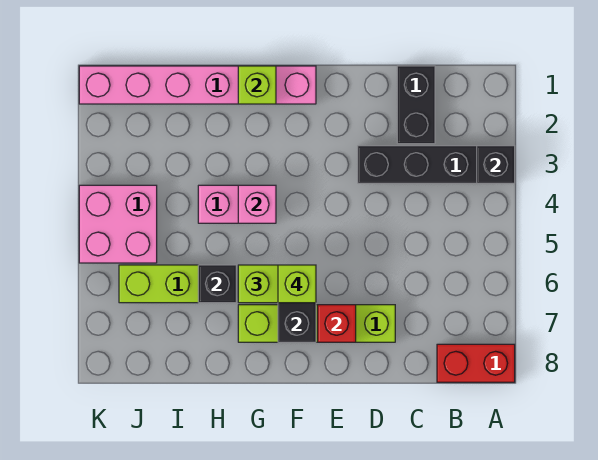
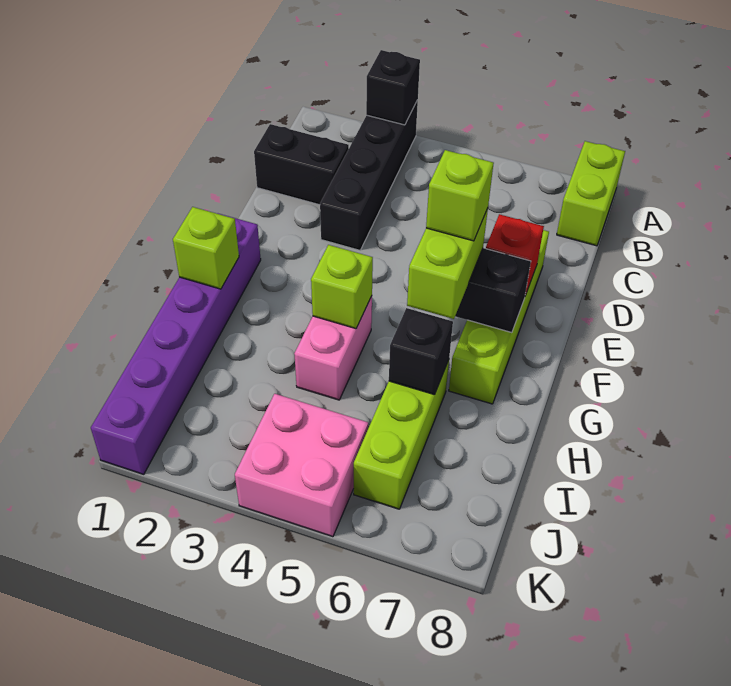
red brick A8:B8 level 1 -> lime brick A8:B8 level 1
pink brick F1:K1 level 1 -> purple brick F1:K1 level 1
pink brick G4 level 2 -> lime brick G4 level 2

